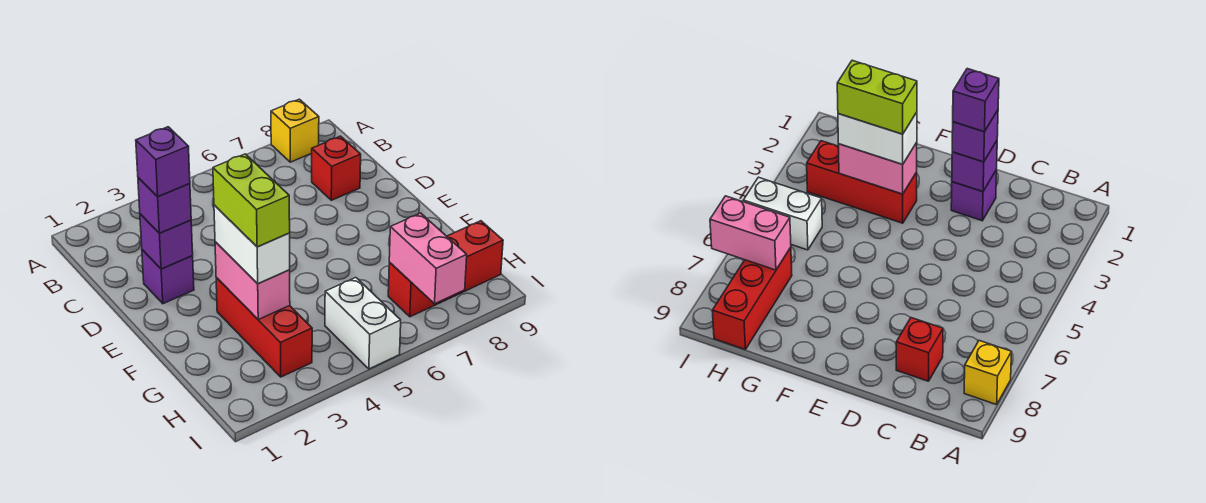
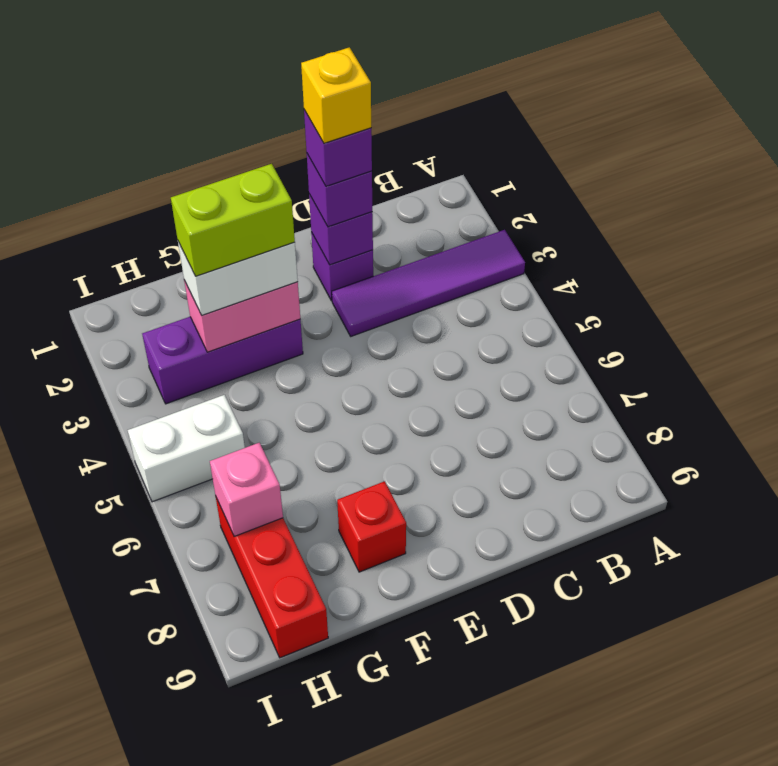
none -> purple tile A3:D3 level 1
yellow brick A8 level 1 -> yellow brick D2 level 5
red brick C8 level 1 -> red brick F8 level 1
red brick F3:H3 level 1 -> purple brick F3:H3 level 1
pink brick H7:I7 level 2 -> pink brick H7 level 2

